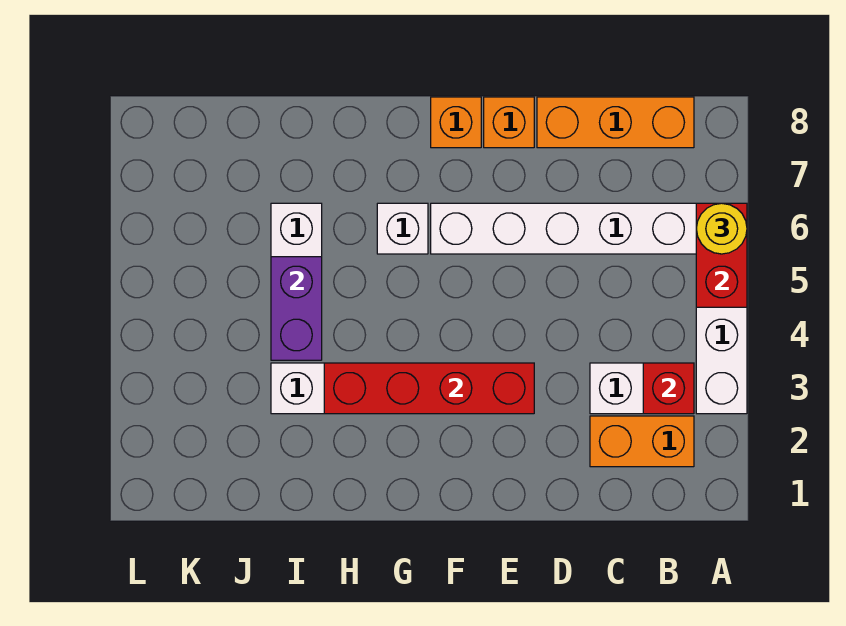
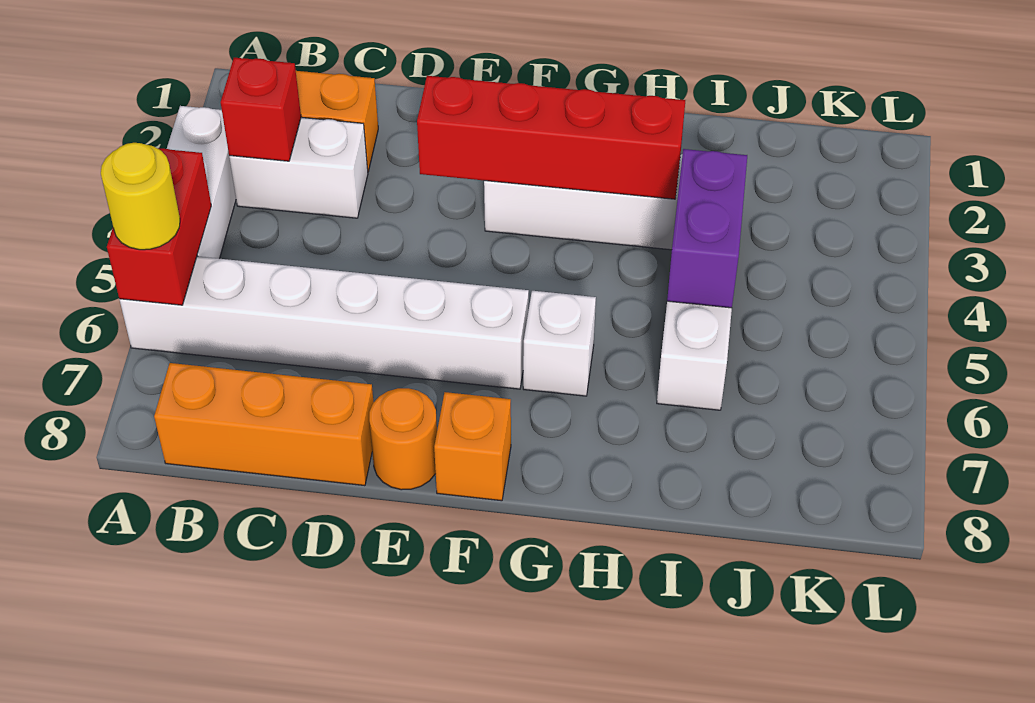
orange brick E8 level 1 -> orange round brick E8 level 1

